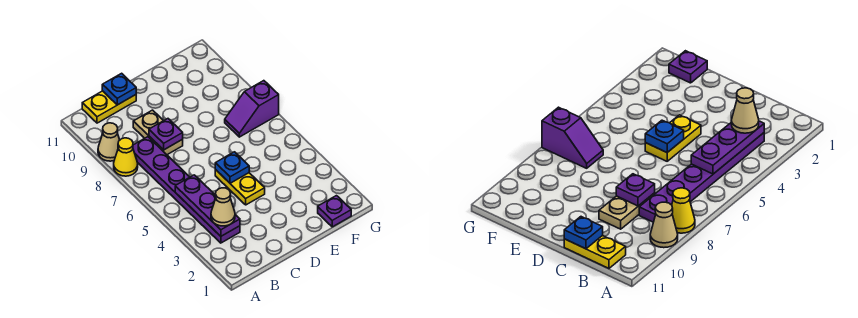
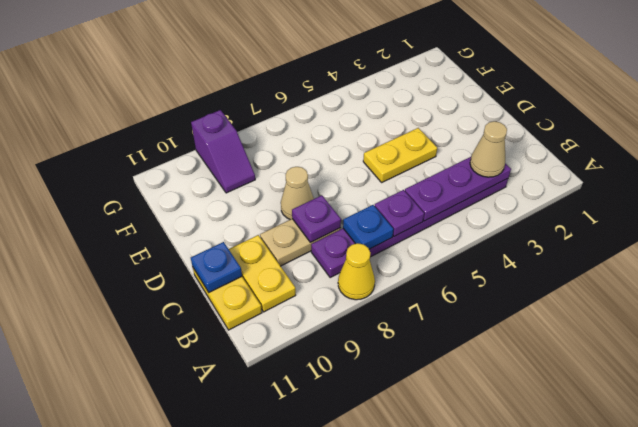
tan cone A9 level 1 -> tan cone D8 level 1
none -> yellow plate B10:C10 level 1
blue plate D5 level 2 -> blue plate B7 level 2
purple plate F1 level 1 -> purple plate B6 level 2
purple slope F7:G7 level 1 top G -> purple slope F9:G9 level 1 top G

